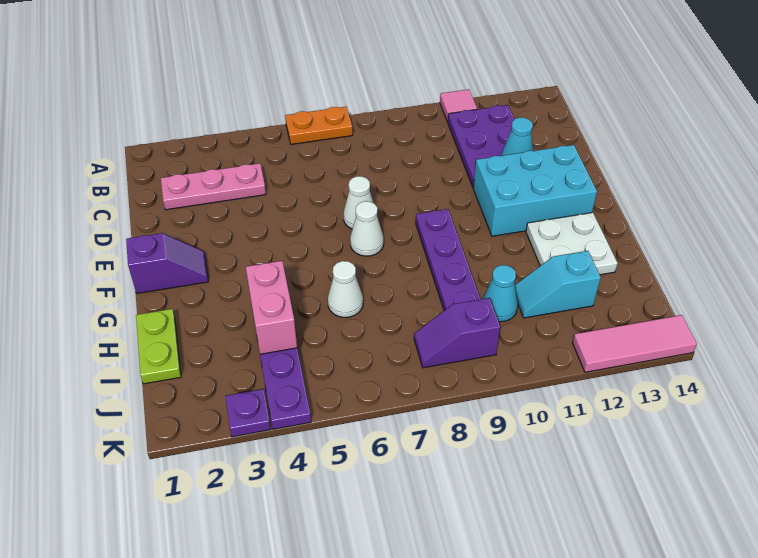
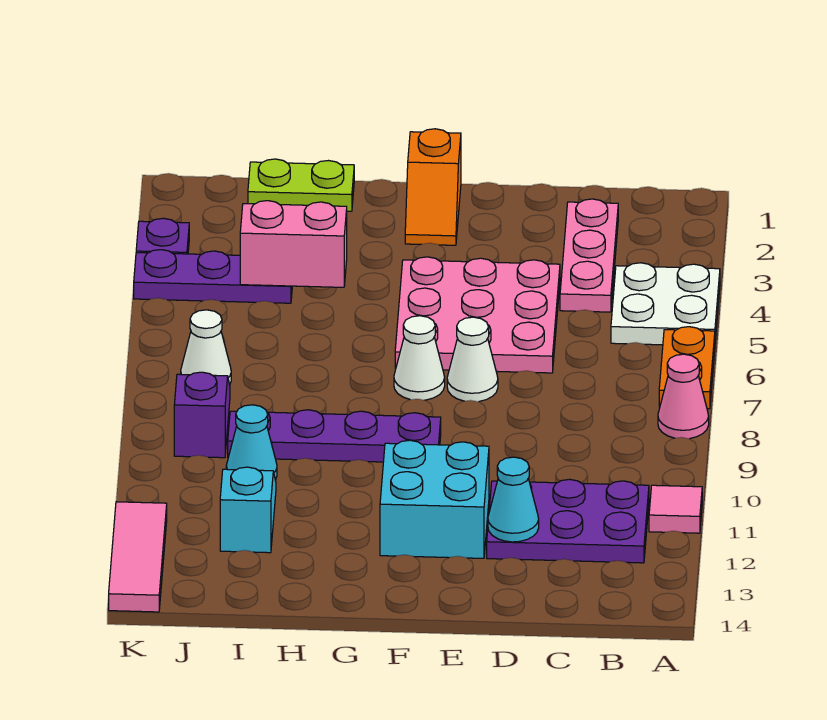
none -> pink cone A8 level 1
none -> pink plate D4:F6 level 1
cyan brick E11:F13 level 1 -> cyan brick E11:F12 level 1
purple slope F1:F2 level 1 top 1 -> orange slope F1:F2 level 1 top 1
white plate G12:H13 level 1 -> white plate A4:B5 level 1
white cone H6 level 1 -> white cone J7 level 1

